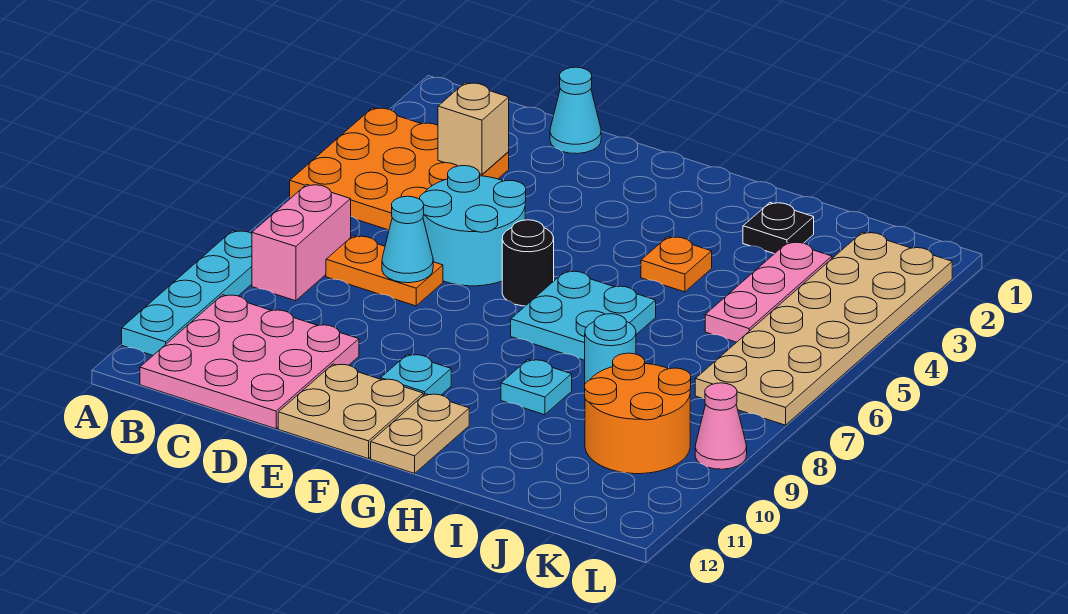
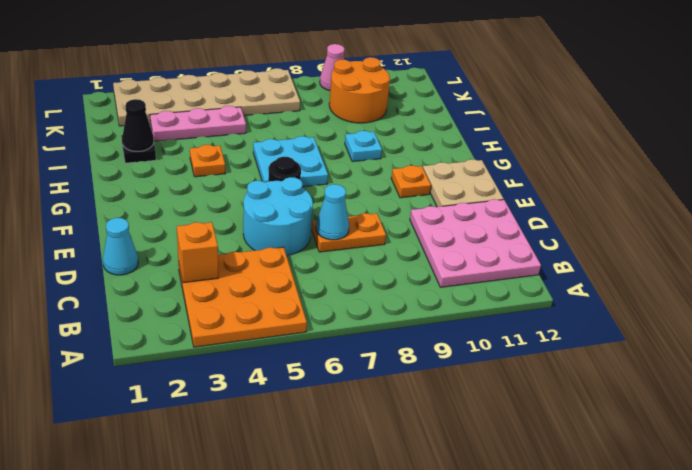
cyan plate A8:A11 level 1 -> none
pink brick B7:B8 level 1 -> none
tan brick C3 level 2 -> orange brick C3 level 2
orange plate C7:D7 level 1 -> orange plate D7:D8 level 1
cyan plate F10 level 1 -> orange plate F10 level 1
tan plate G11:G12 level 1 -> none
none -> black cone I2 level 2
cyan round brick I8 level 1 -> none

